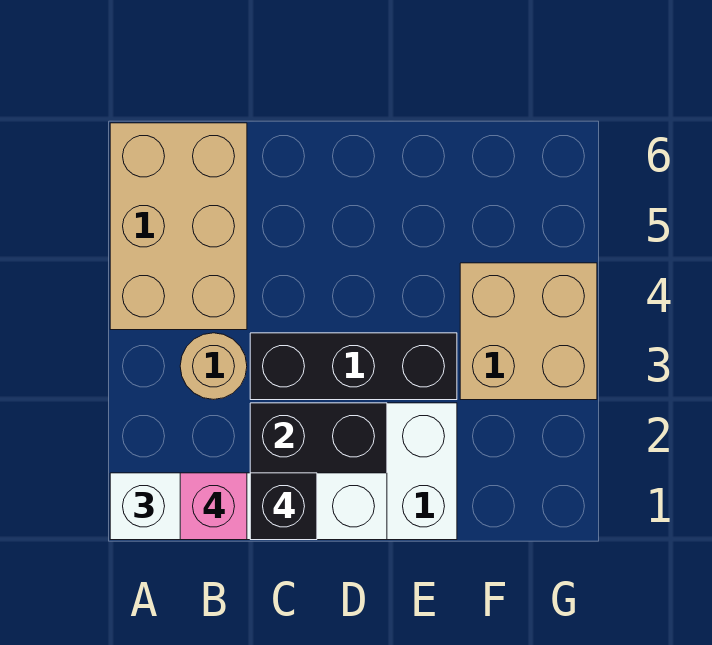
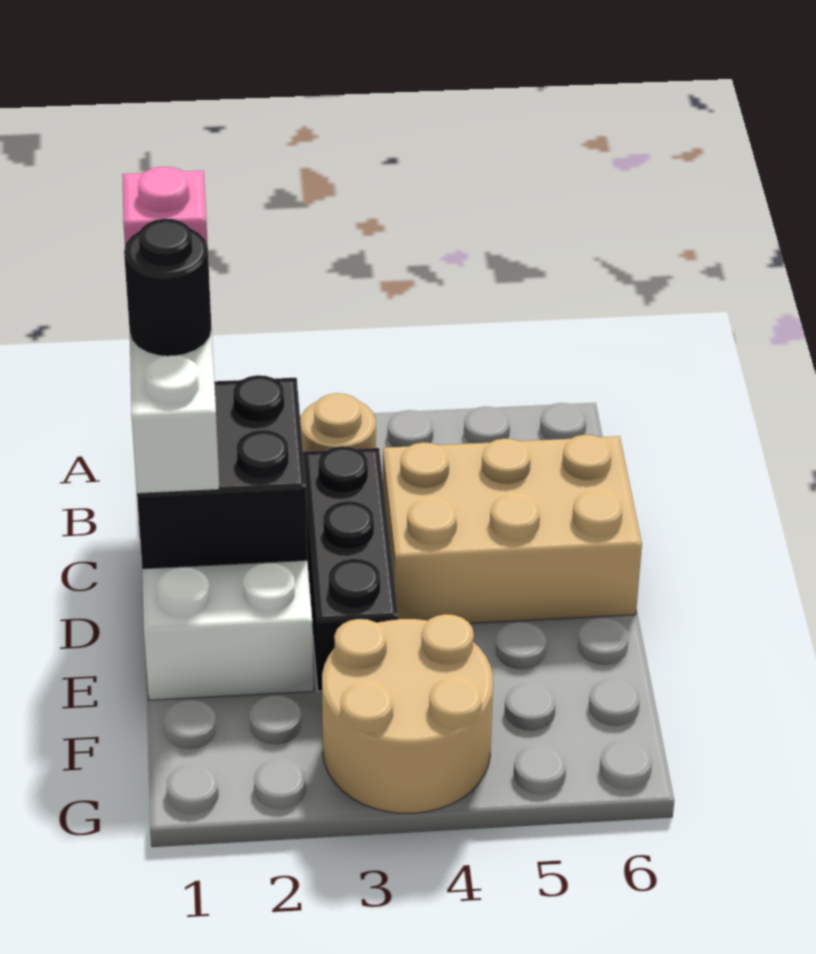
tan brick A4:B6 level 1 -> tan brick C4:D6 level 1
black brick C1 level 4 -> black round brick C1 level 4
tan brick F3:G4 level 1 -> tan round brick F3:G4 level 1

